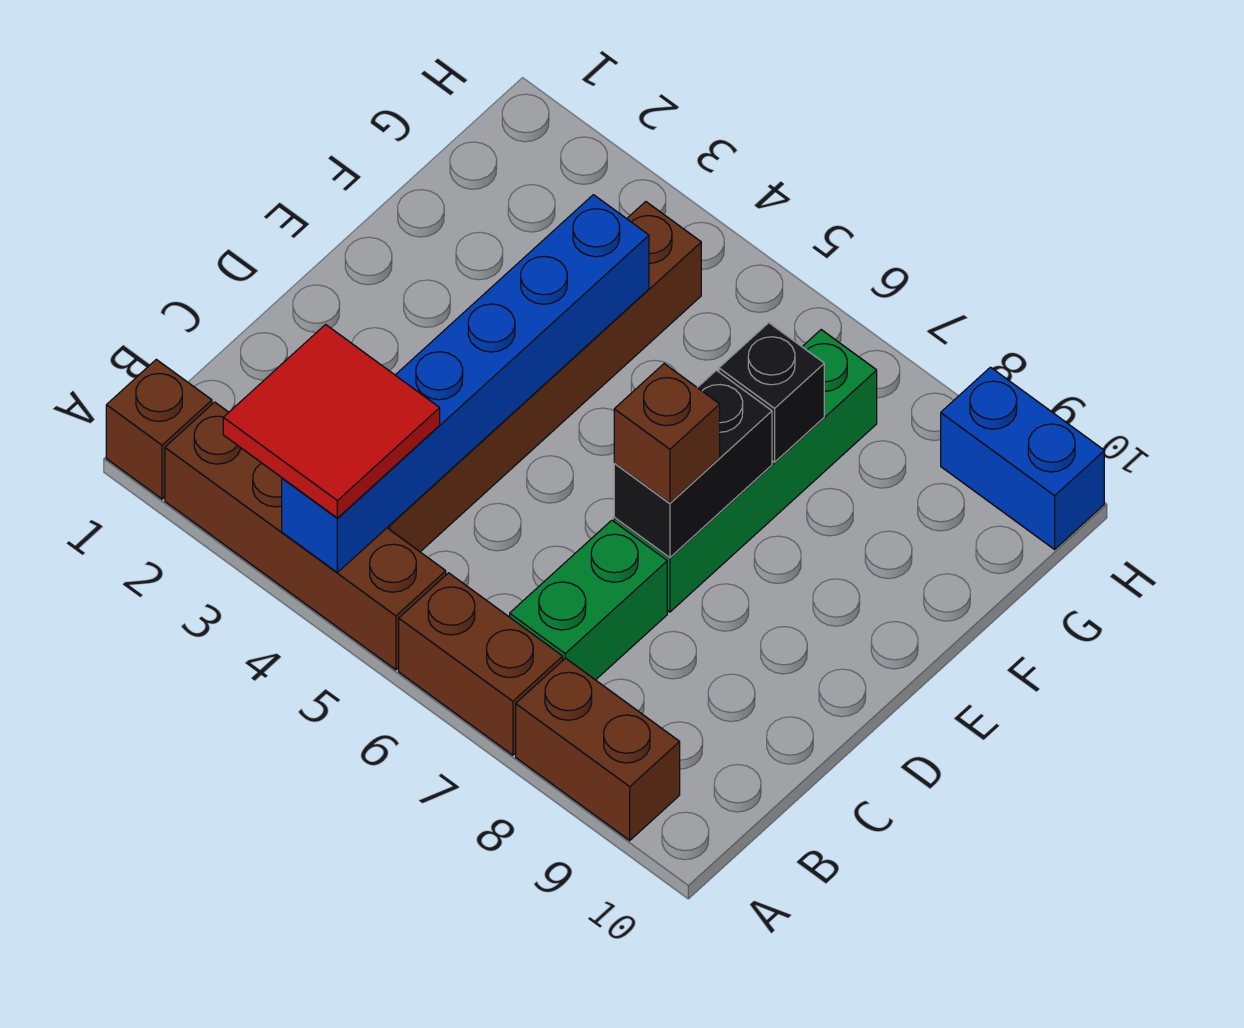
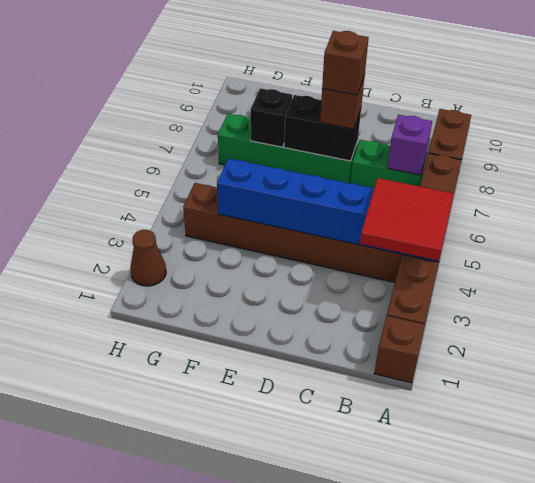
none -> purple brick B7 level 2
none -> brown brick D7 level 4
none -> brown cone H2 level 1
blue brick H9:H10 level 1 -> none

